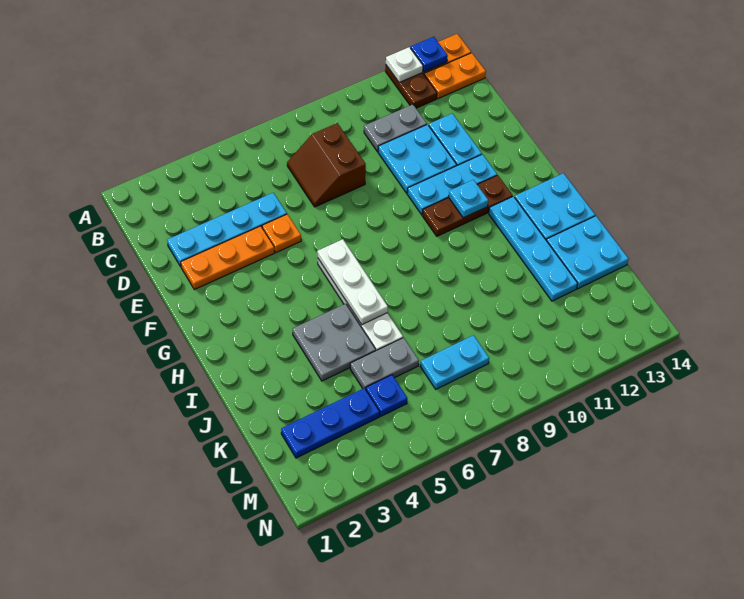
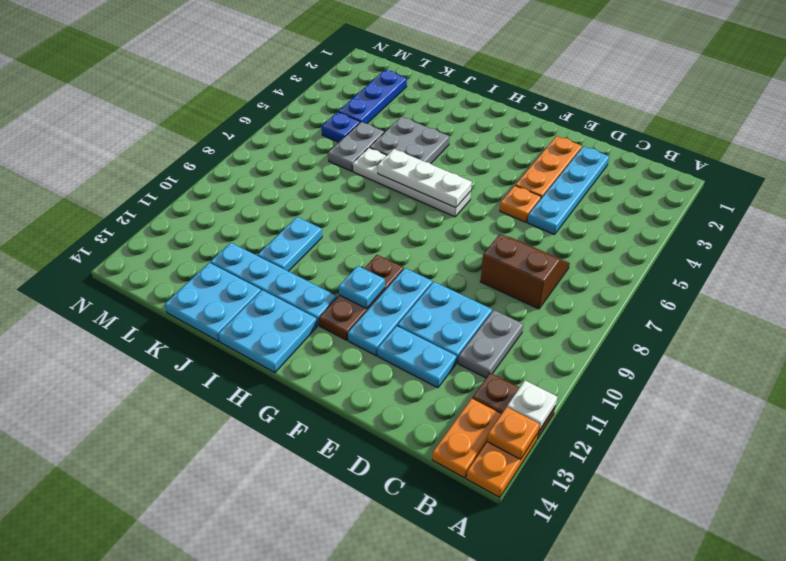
blue plate A13 level 2 -> orange plate A13 level 2
cyan plate L7:L8 level 1 -> cyan plate J10:J11 level 1

